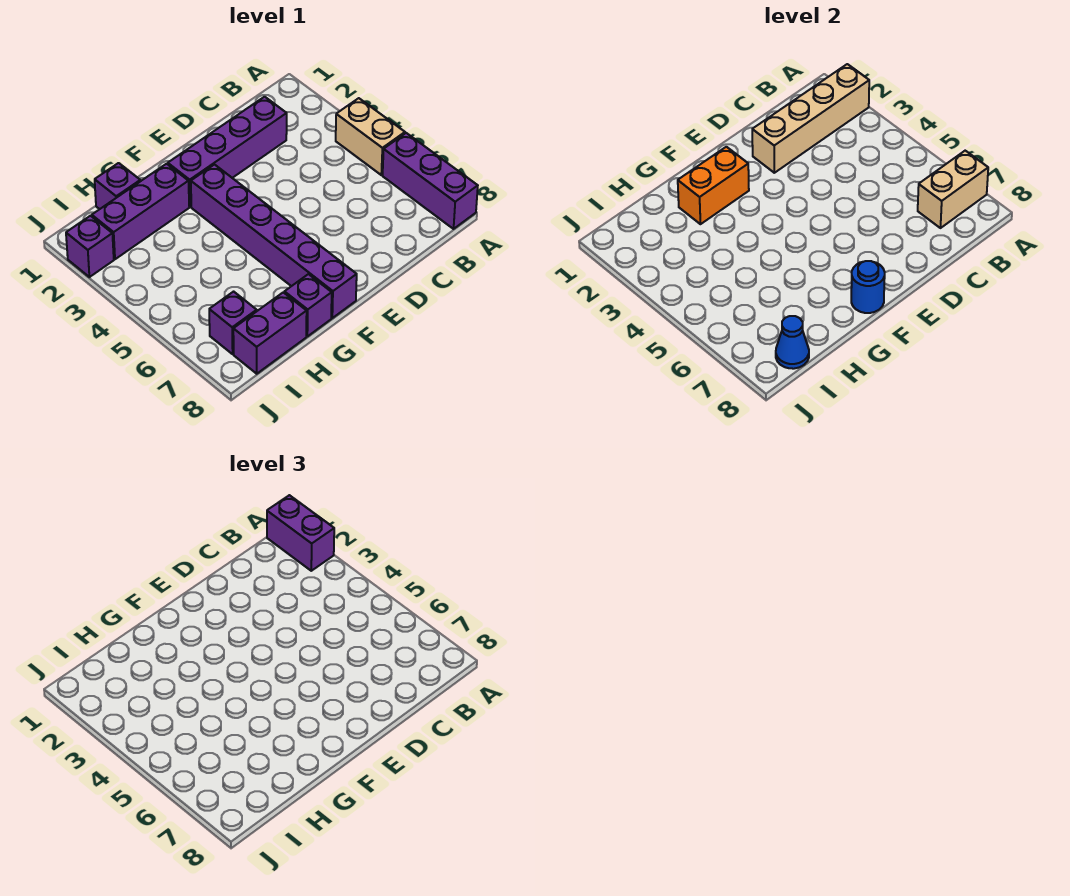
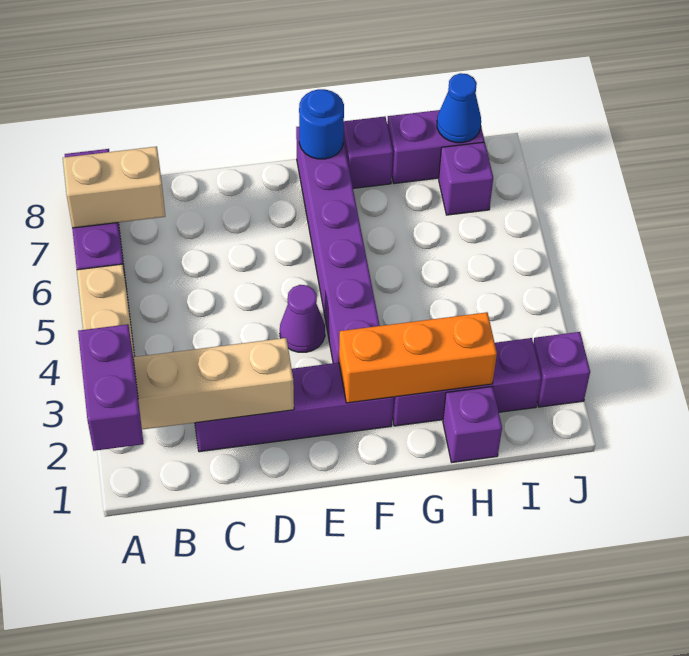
none -> purple cone E4 level 1
orange brick F2:G2 level 2 -> orange brick F2:H2 level 2

